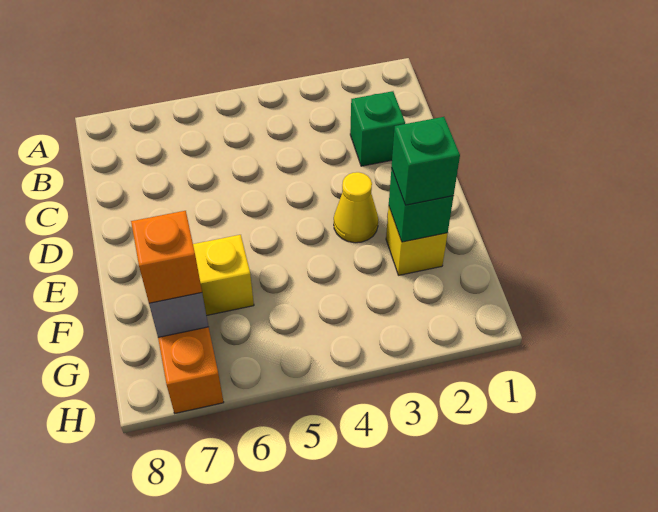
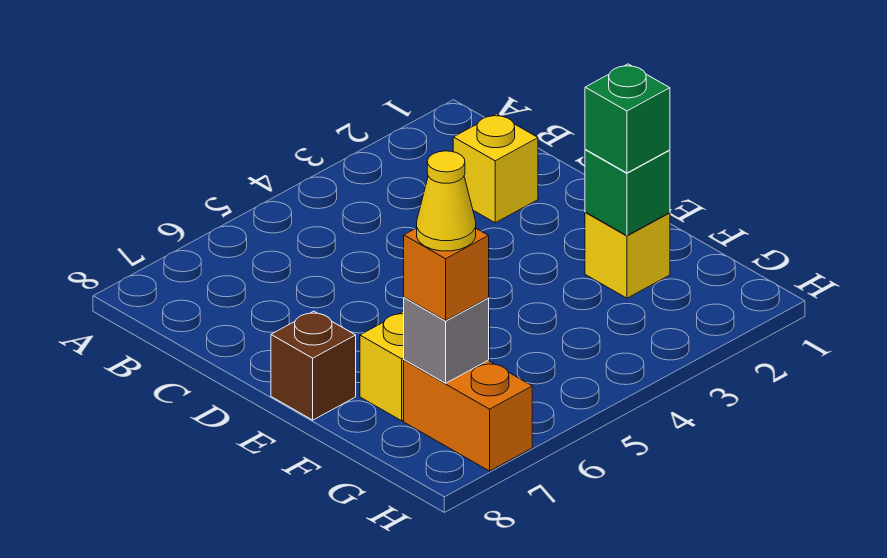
green brick C2 level 1 -> yellow brick C2 level 1
yellow cone E3 level 1 -> yellow cone G7 level 4
none -> brown brick E8 level 1

